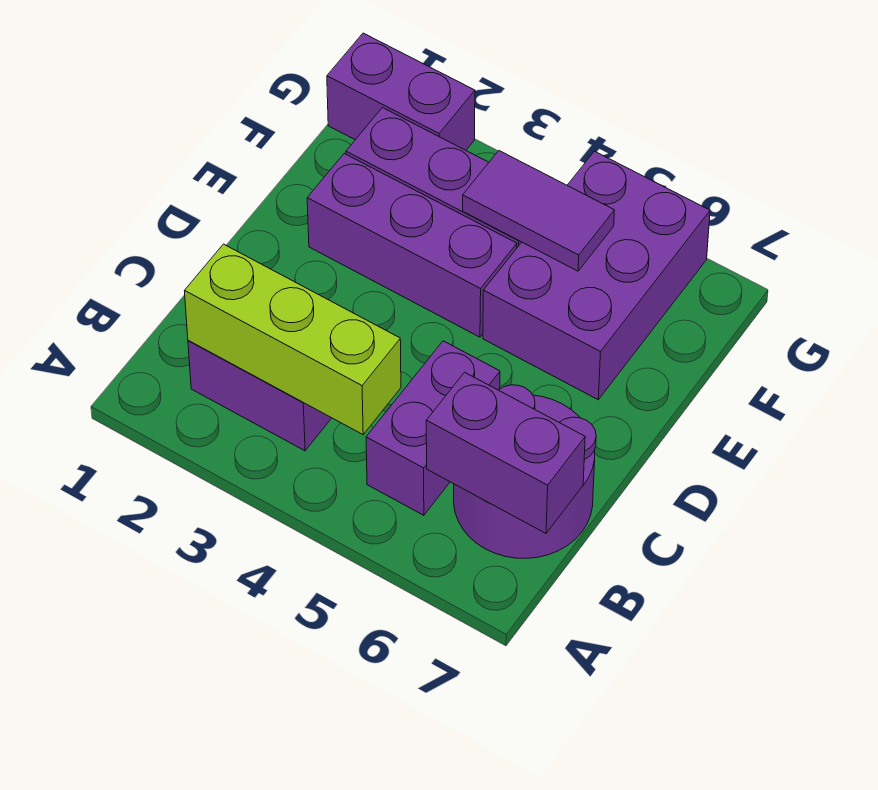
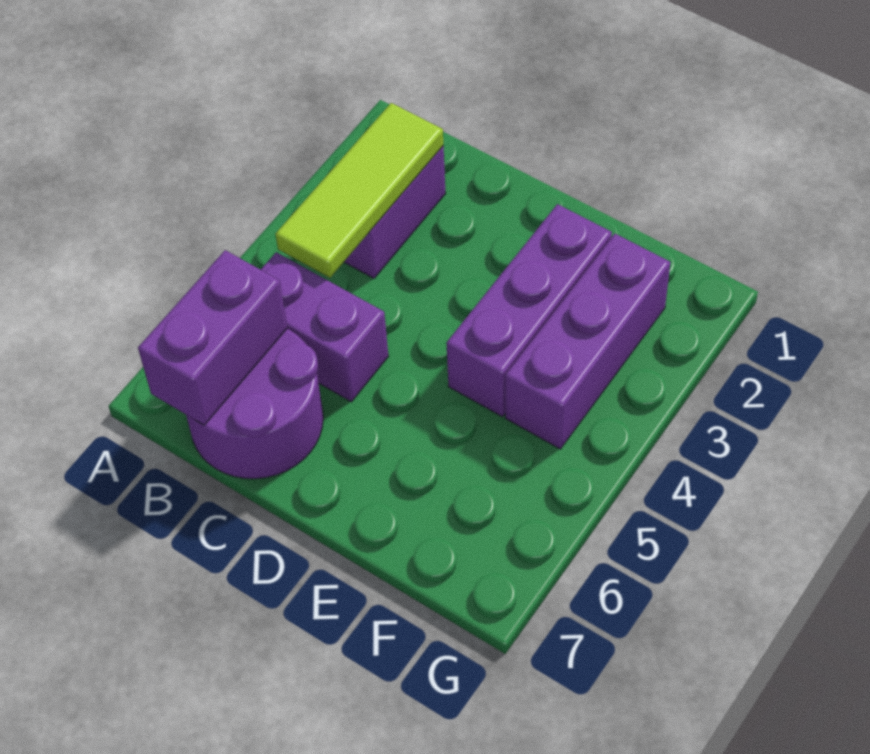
lime brick B2:B4 level 2 -> lime tile B2:B4 level 2
purple brick E5:G6 level 1 -> none
purple tile F4:F5 level 2 -> none
purple brick G1:G2 level 1 -> none

